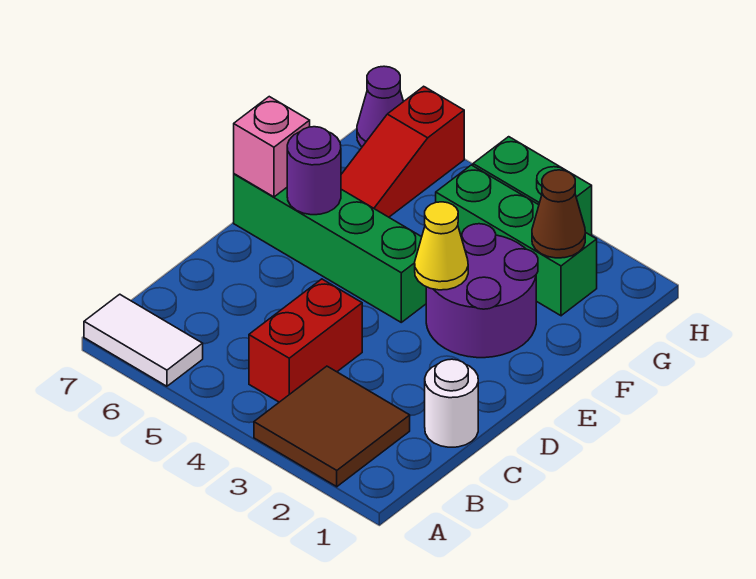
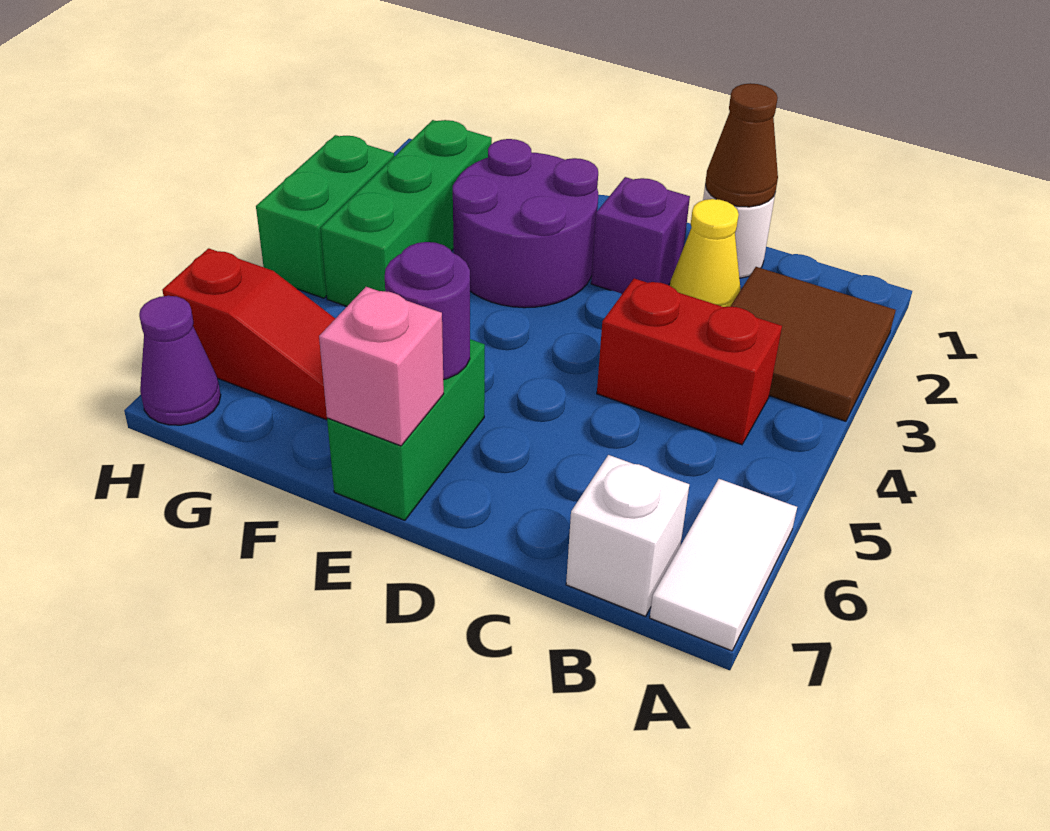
none -> white brick B7 level 1
none -> purple brick D2 level 1
yellow cone E3 level 2 -> yellow cone C2 level 1
green brick E4:E7 level 1 -> green brick E6:E7 level 1
brown cone G2 level 2 -> brown cone C1 level 2

